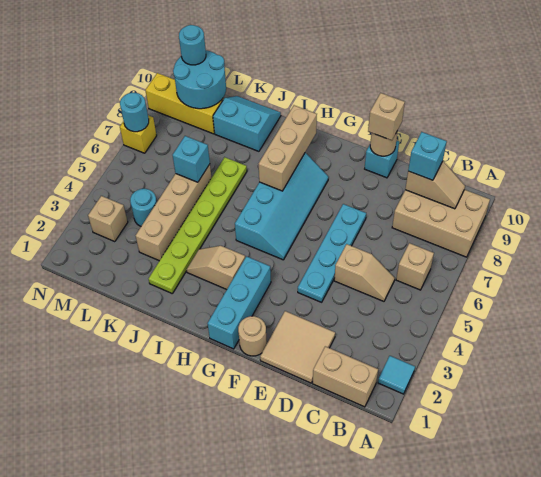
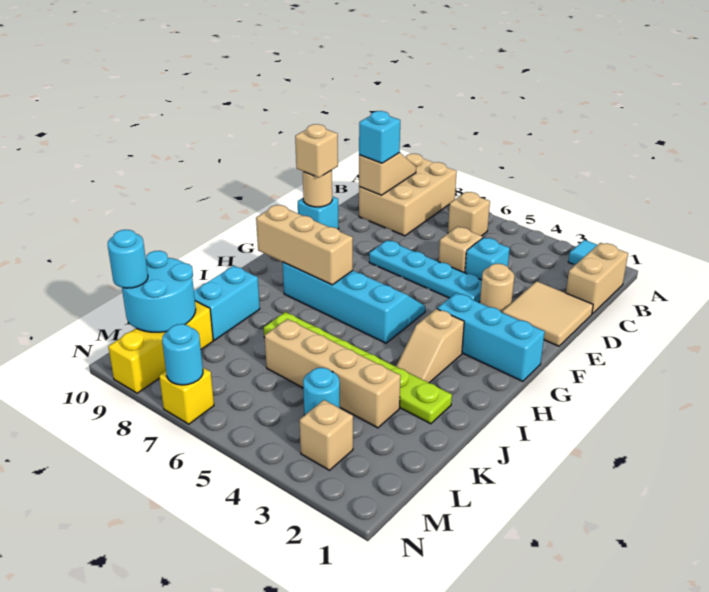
tan round brick F1 level 1 -> tan round brick E3 level 1
cyan brick K6 level 2 -> cyan brick D4 level 1

